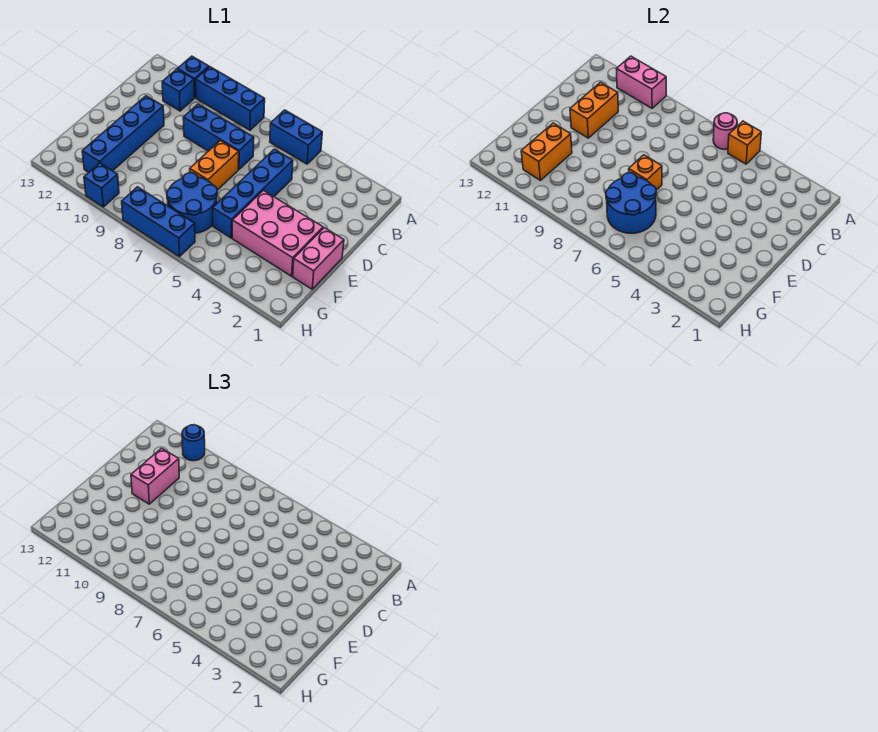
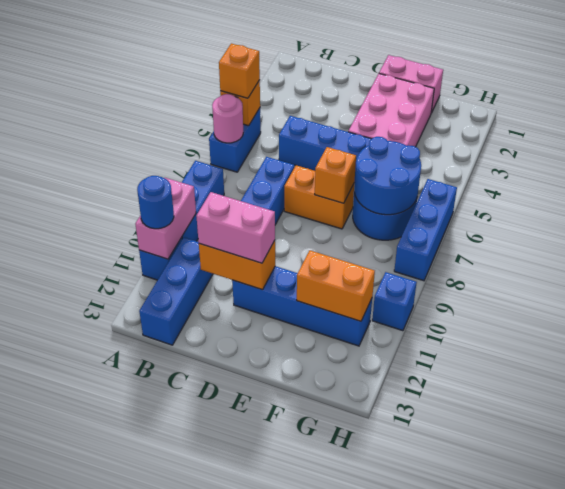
none -> orange brick A5 level 3
blue brick B11 level 1 -> blue brick B11:B13 level 1

